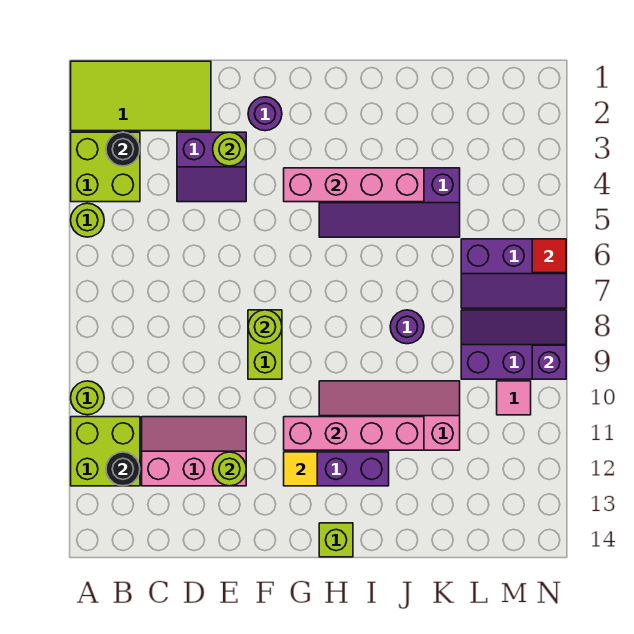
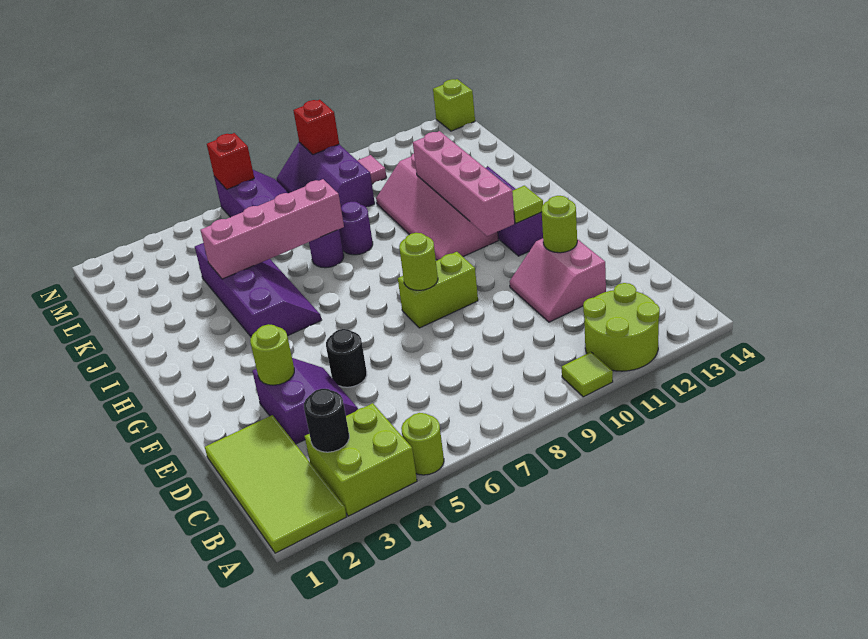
lime round brick A10 level 1 -> lime tile A10 level 1
lime brick A11:B12 level 1 -> lime round brick A11:B12 level 1
black round brick B12 level 2 -> black round brick E5 level 1
pink slope C11:E12 level 1 top 12 -> pink slope D11:E12 level 1 top 12
purple round brick F2 level 1 -> purple round brick J7 level 1
pink brick G4:J4 level 2 -> pink brick J4:J7 level 2
yellow tile G12 level 2 -> lime tile G12 level 2
lime brick H14 level 1 -> lime brick N14 level 1
red tile N6 level 2 -> red brick N6 level 2
purple brick N9 level 2 -> red brick N9 level 2

